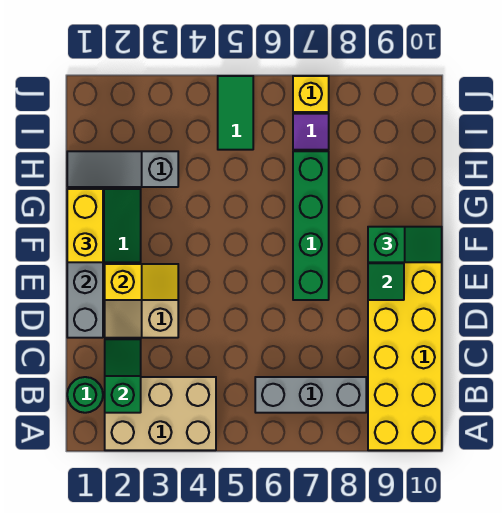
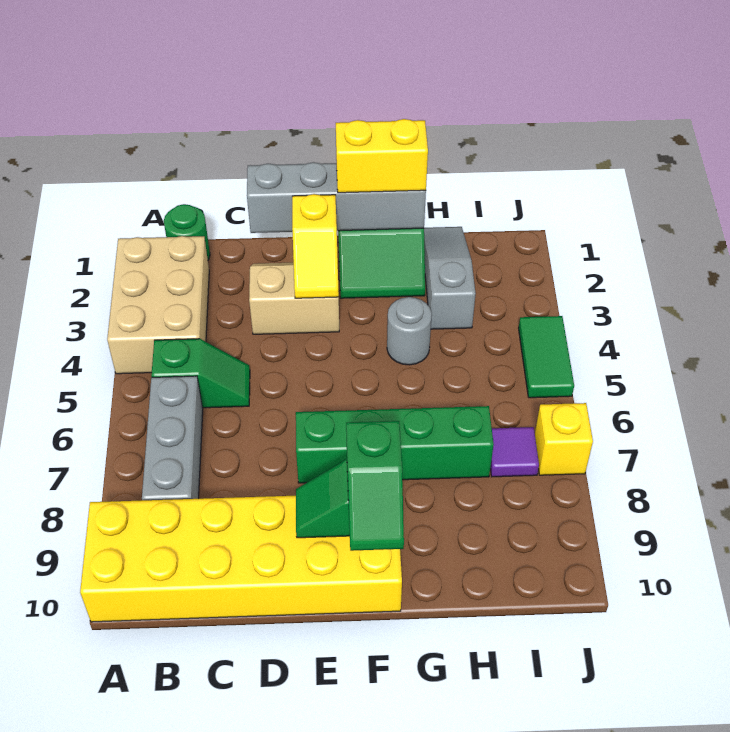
green slope B2:C2 level 2 top B -> green slope B5:C5 level 1 top B
none -> grey round brick G4 level 1
green tile I5:J5 level 1 -> green tile J4:J5 level 1

